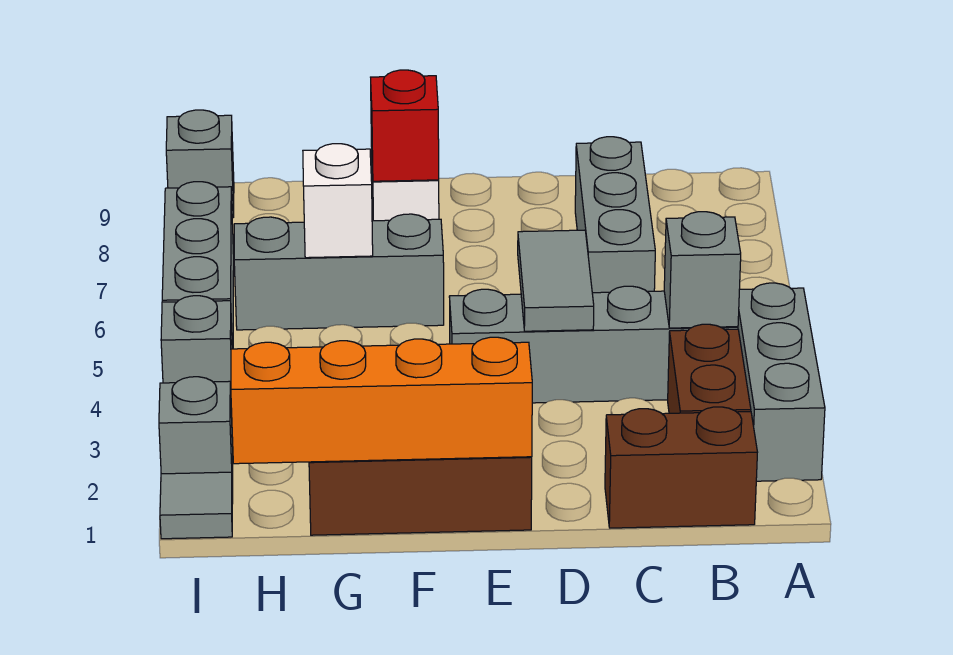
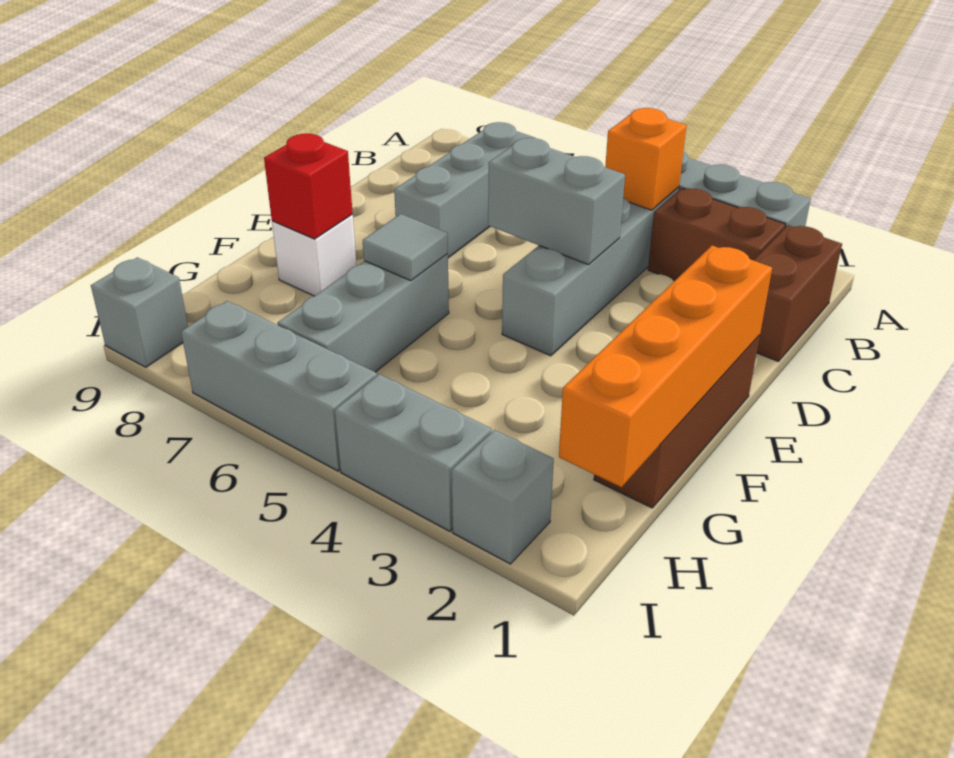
grey brick B4 level 2 -> orange brick B4 level 2
grey brick C6:C8 level 1 -> grey brick B7:D7 level 1
grey tile D4:D5 level 2 -> grey brick D4:D5 level 2
white brick G6 level 2 -> none
grey tile I1 level 1 -> grey tile F6 level 2
grey brick I4 level 1 -> grey brick I3:I4 level 1

